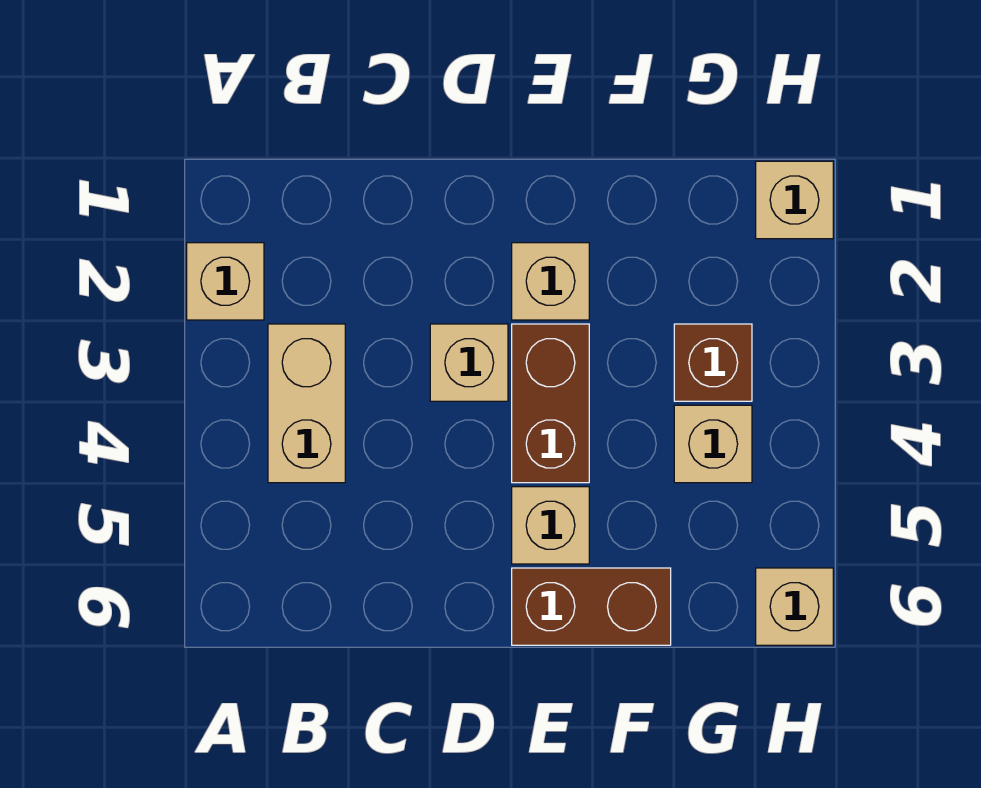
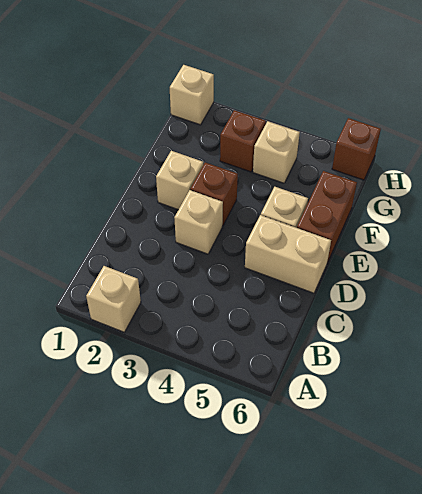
tan brick B3:B4 level 1 -> tan brick D5:D6 level 1
brown brick E3:E4 level 1 -> brown brick E3 level 1
tan brick H6 level 1 -> brown brick H6 level 1

